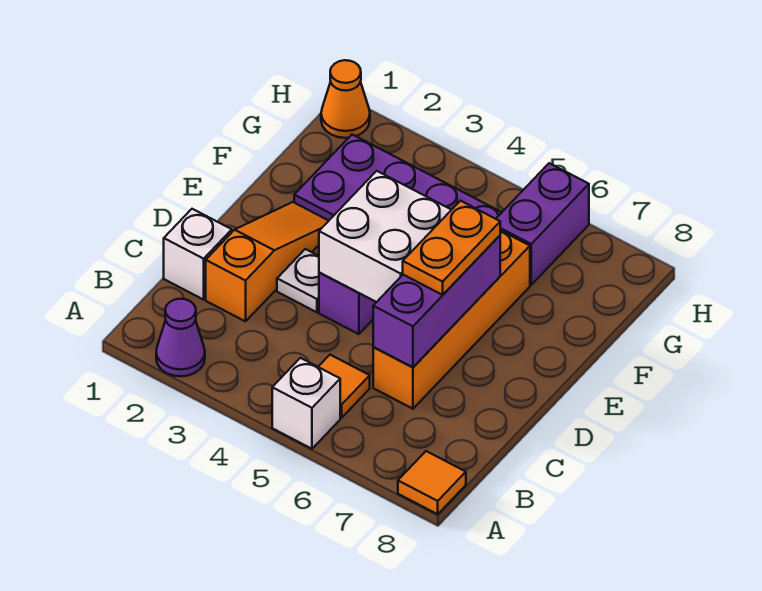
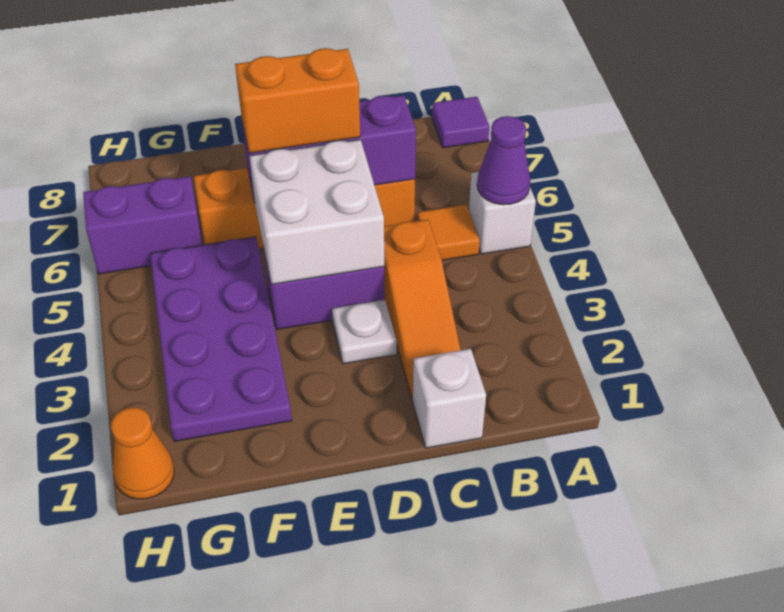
purple cone A2 level 1 -> purple cone A5 level 2
orange tile A8 level 1 -> purple tile A8 level 1
orange slope C2:E2 level 1 top C -> orange slope C2:C4 level 1 top 4
orange plate D6:E6 level 3 -> orange brick D6:E6 level 3

